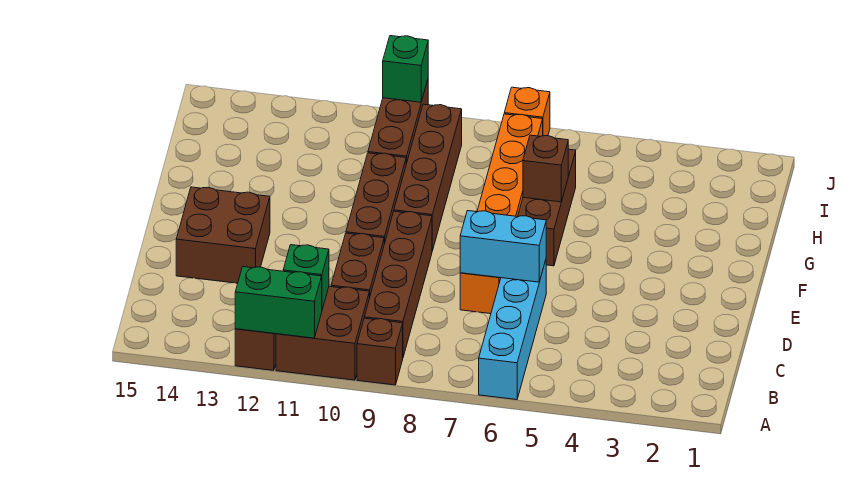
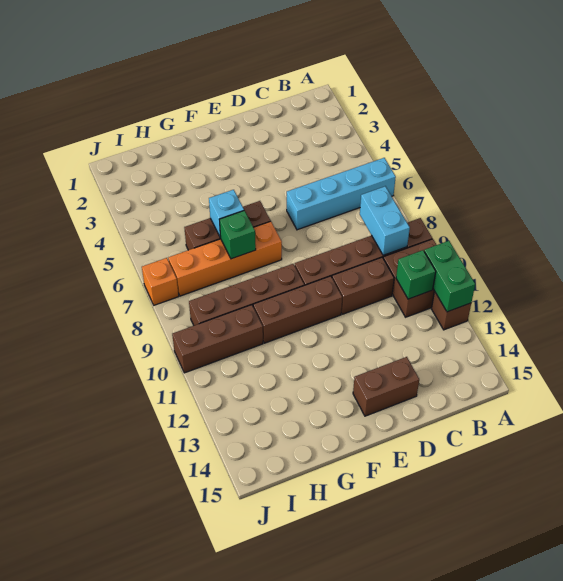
cyan brick D6:D7 level 2 -> cyan brick B8:B9 level 2
orange brick D7:I7 level 1 -> orange brick F7:I7 level 1
brown brick D13:E14 level 1 -> brown brick D14:E14 level 1
brown brick G6 level 2 -> cyan brick G6 level 2
green brick J10 level 2 -> green brick G7 level 2

